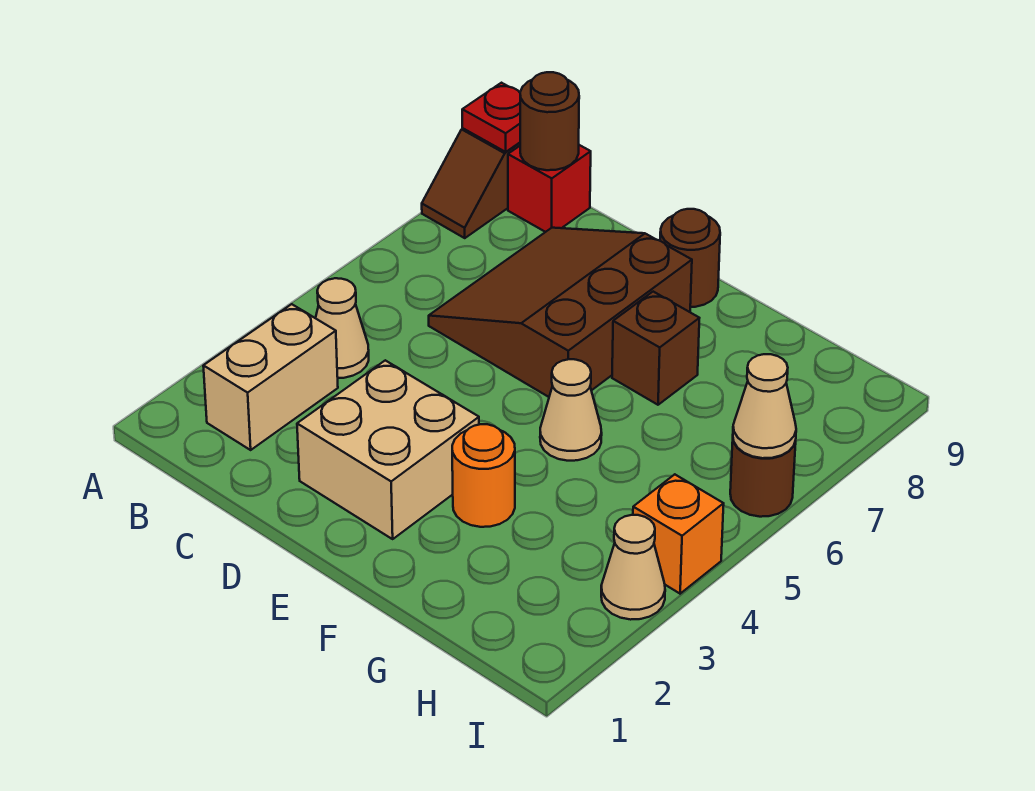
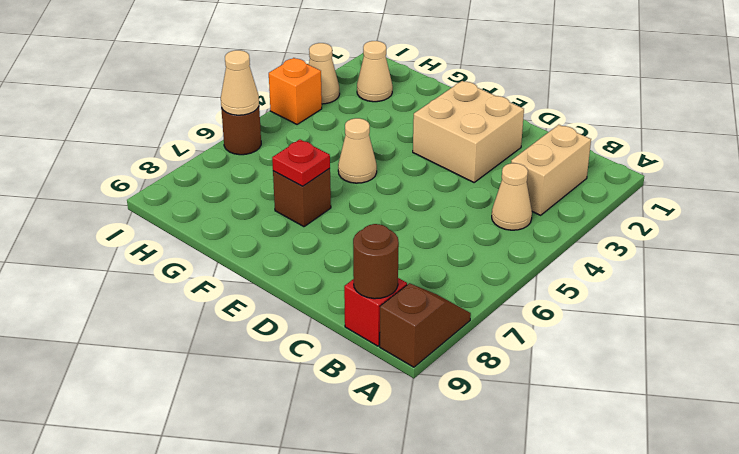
red plate A9 level 2 -> red plate F7 level 2
brown slope C6:E8 level 1 top E -> none
brown round brick E9 level 1 -> none
orange round brick F3 level 1 -> none
none -> tan cone H2 level 1

